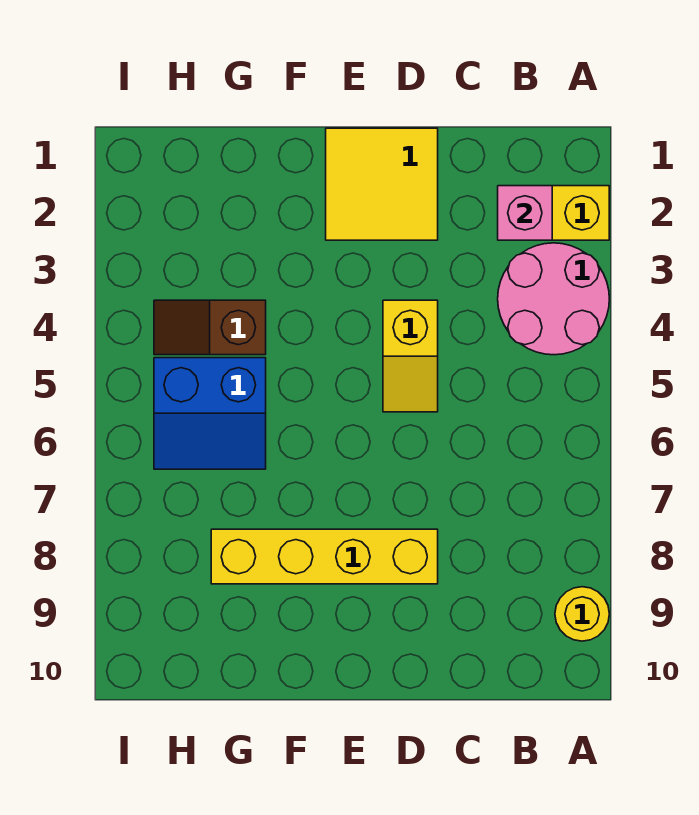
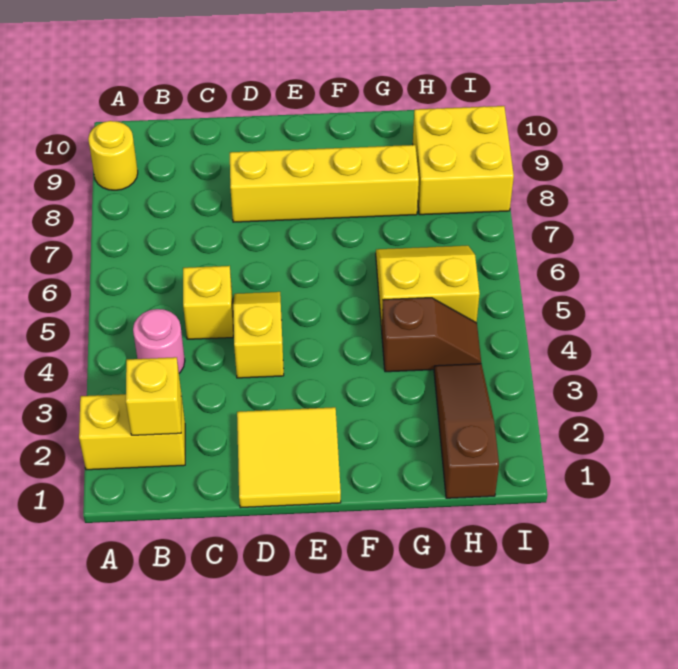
pink round brick A3:B4 level 1 -> pink round brick B4 level 1
pink brick B2 level 2 -> yellow brick B2 level 2
none -> yellow brick C5 level 1
blue slope G5:H6 level 1 top 5 -> yellow slope G5:H6 level 1 top 5
none -> brown slope H1:H3 level 1 top 1
none -> yellow brick H8:I9 level 1

